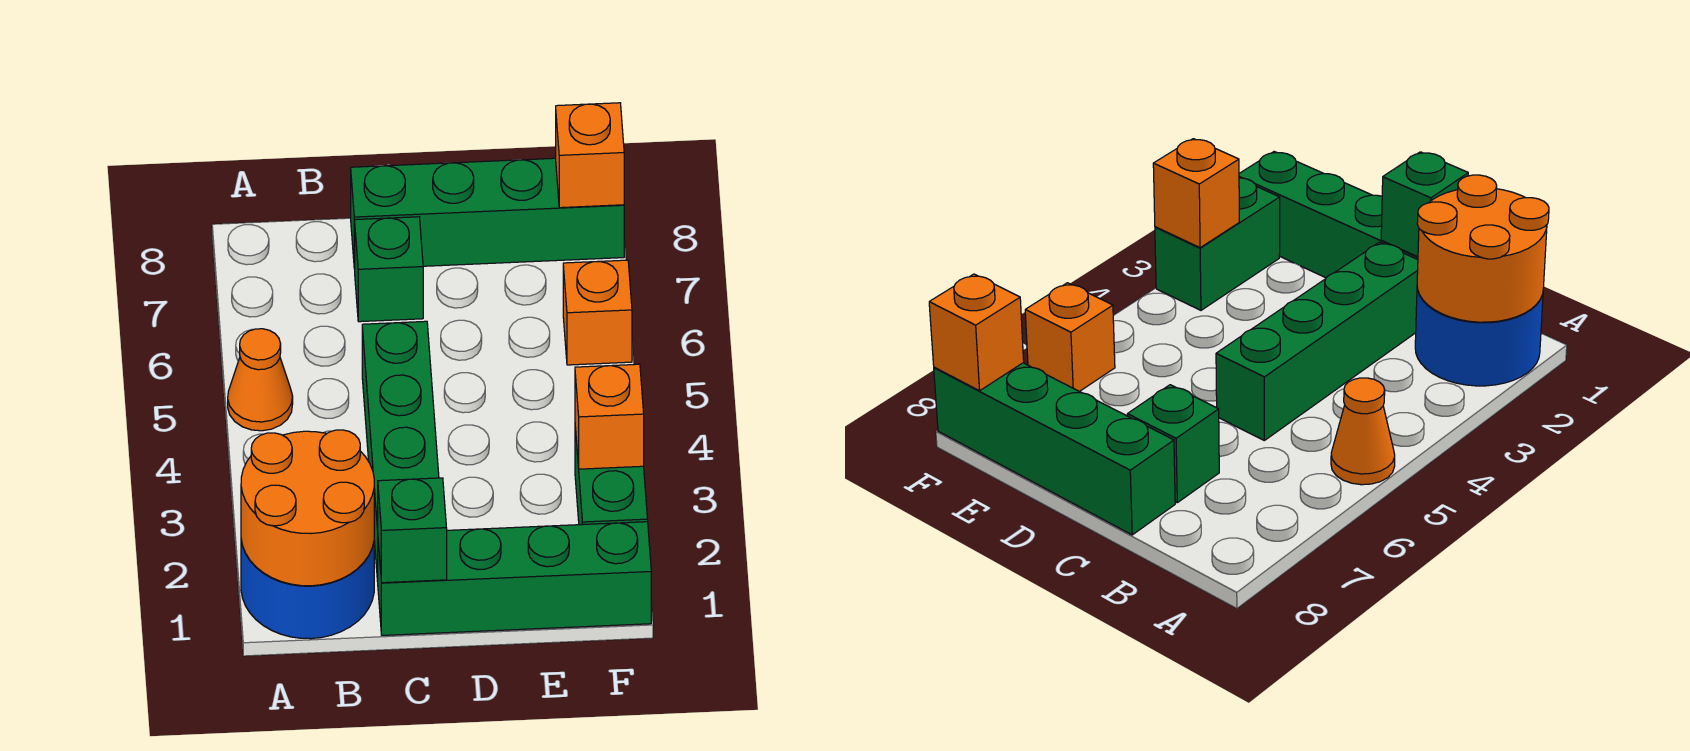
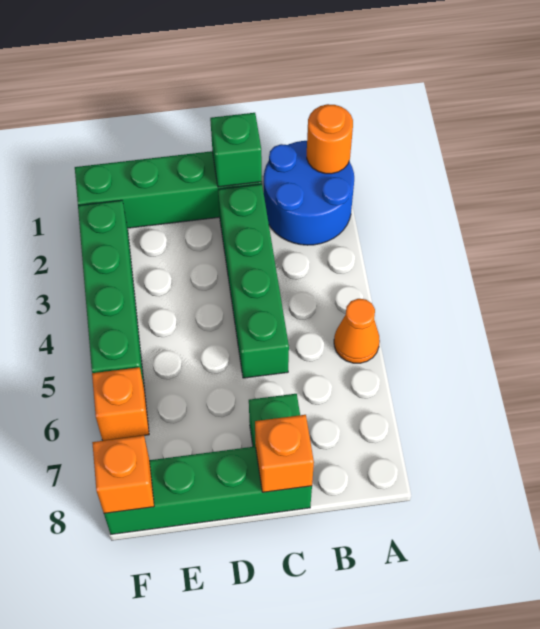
orange round brick A1:B2 level 2 -> orange round brick A1 level 2
green brick F2:F3 level 1 -> green brick F2:F5 level 1
orange brick F3 level 2 -> orange brick C8 level 2

